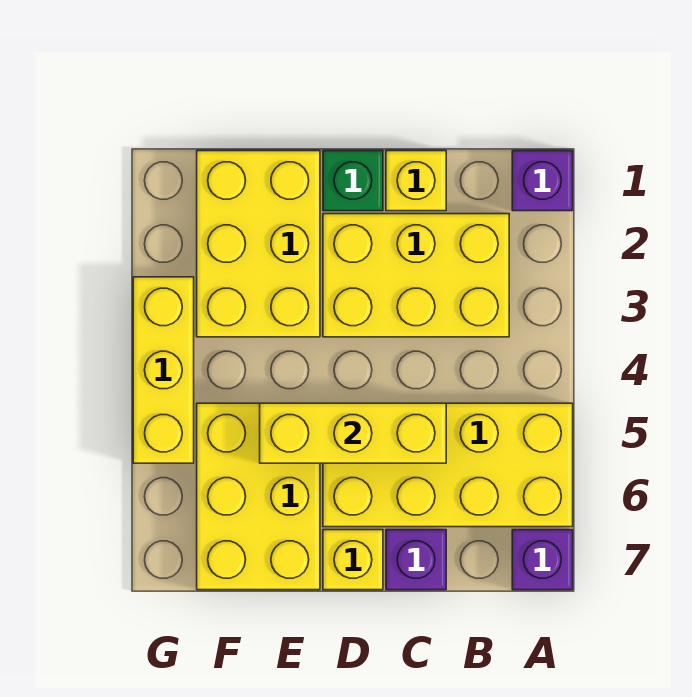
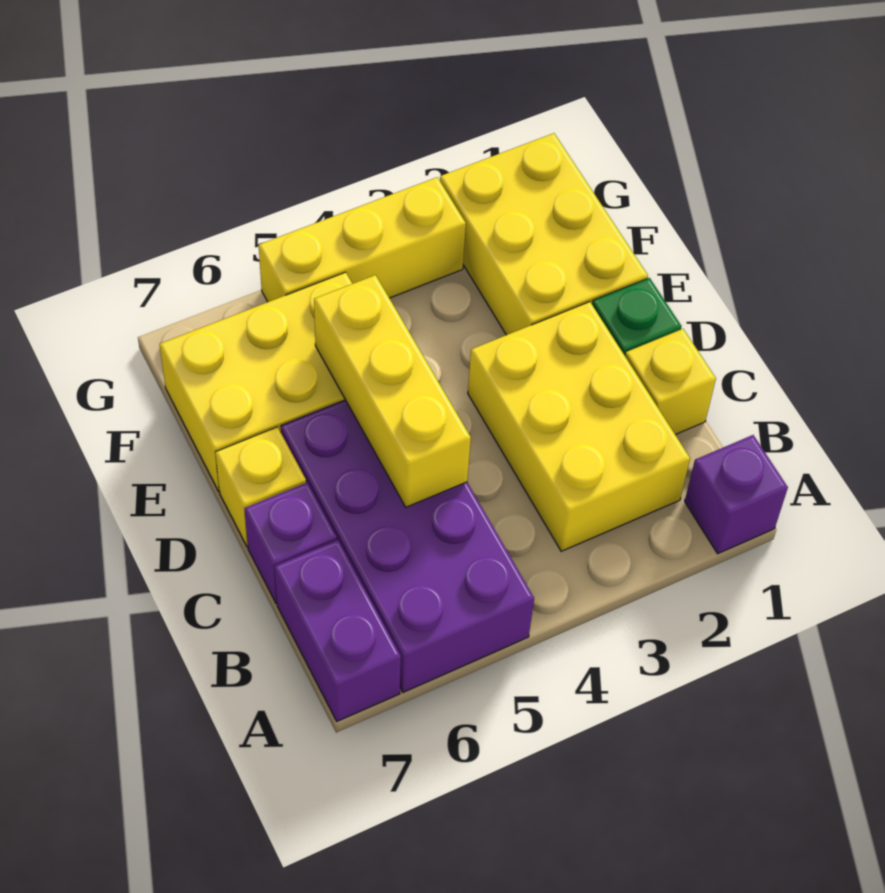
yellow brick A5:D6 level 1 -> purple brick A5:D6 level 1
purple brick A7 level 1 -> purple brick A7:B7 level 1
yellow brick E1:F3 level 1 -> yellow brick E1:G2 level 1

